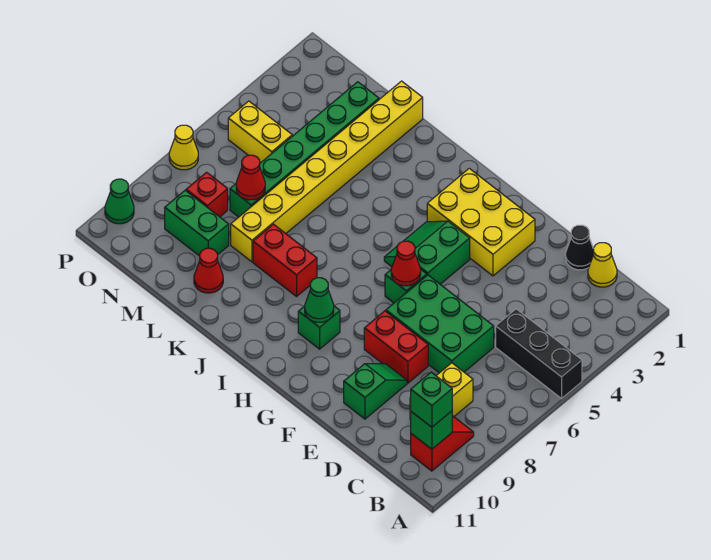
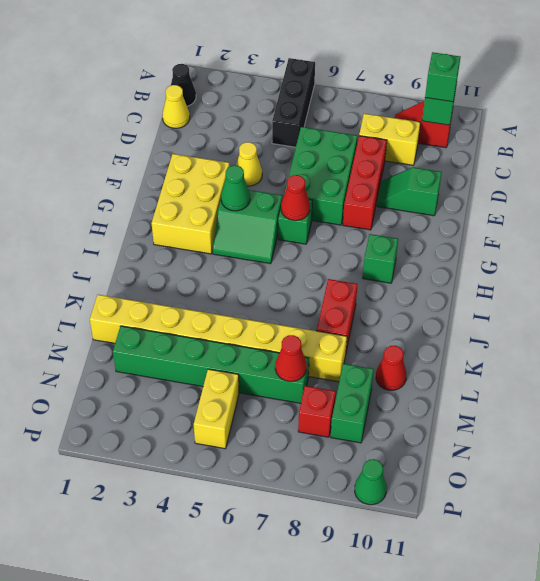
black cone D1 level 1 -> black cone B1 level 1
red brick E8:F8 level 1 -> red brick D8:F8 level 1
green cone H9 level 2 -> green cone G4 level 2
yellow cone P7 level 1 -> yellow cone E4 level 1

